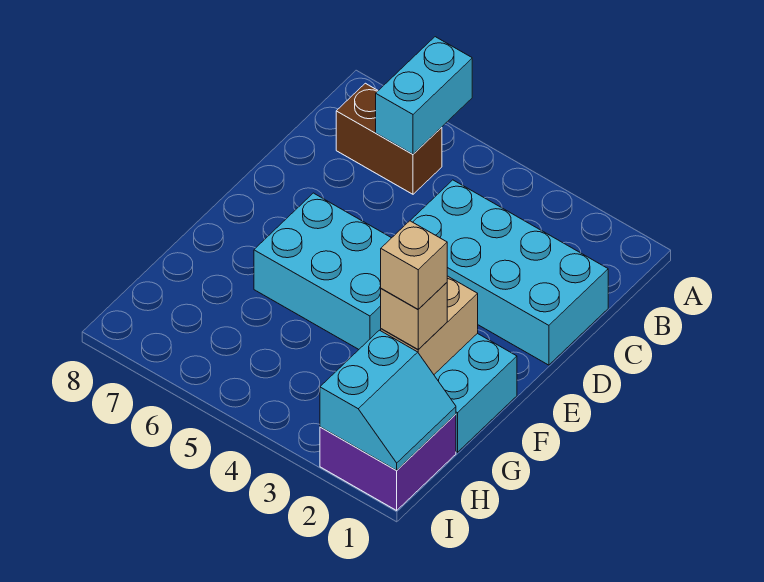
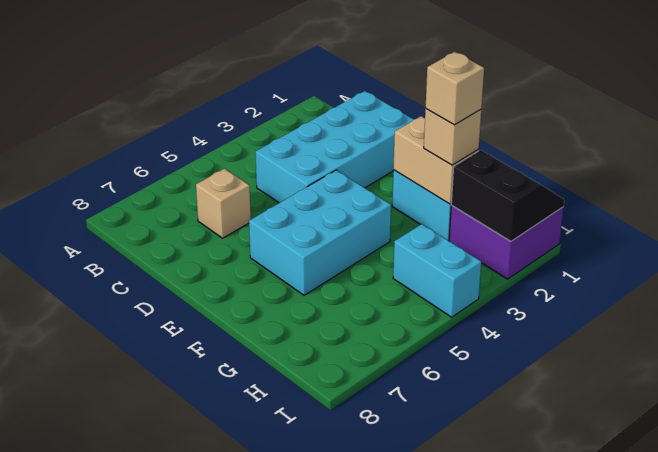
cyan brick A6:B6 level 2 -> cyan brick H4:I4 level 1
brown brick B6:B7 level 1 -> none
none -> tan brick C6 level 1
cyan slope H1:I2 level 2 top 2 -> black slope H1:I2 level 2 top 2

